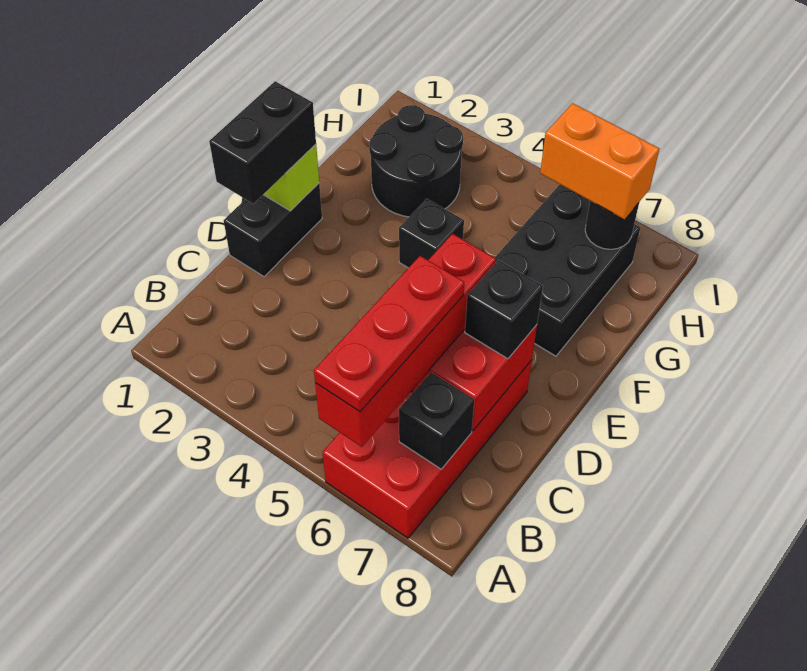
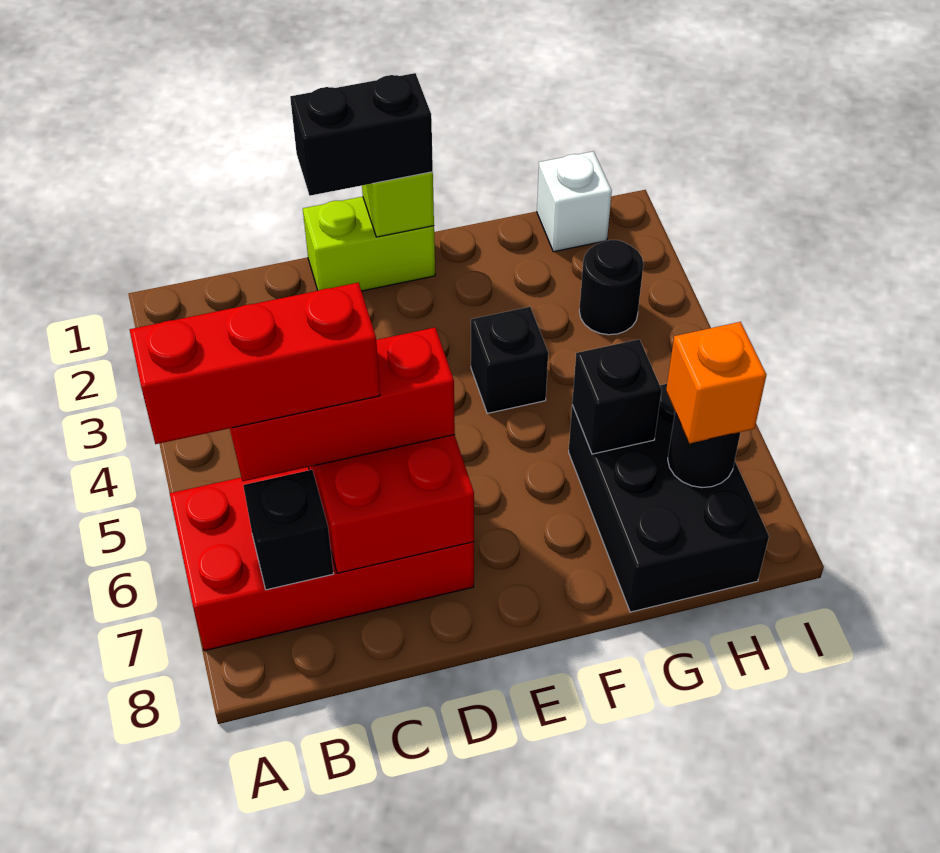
red brick A6:D6 level 3 -> red brick B6:D6 level 3
red plate A6:C6 level 4 -> red brick A6:C6 level 4
black brick D1:E1 level 1 -> lime brick D1:E1 level 1
black brick D7 level 3 -> black brick G6 level 2
black brick F6:H7 level 1 -> black brick G6:H8 level 1
black round brick G2:H3 level 1 -> black round brick H3 level 1
none -> white brick H1 level 1
orange brick H6:H7 level 3 -> orange brick H7 level 3

